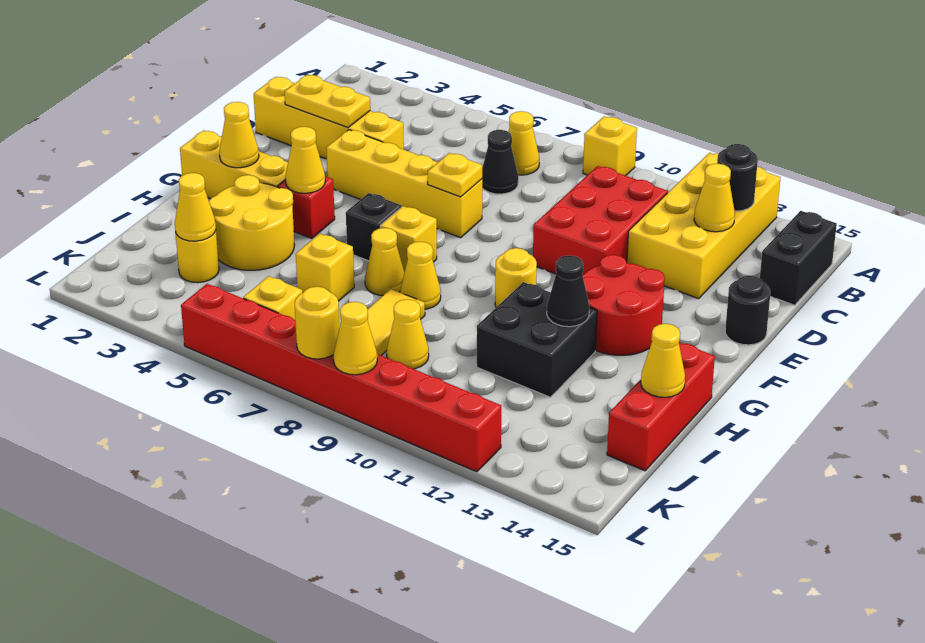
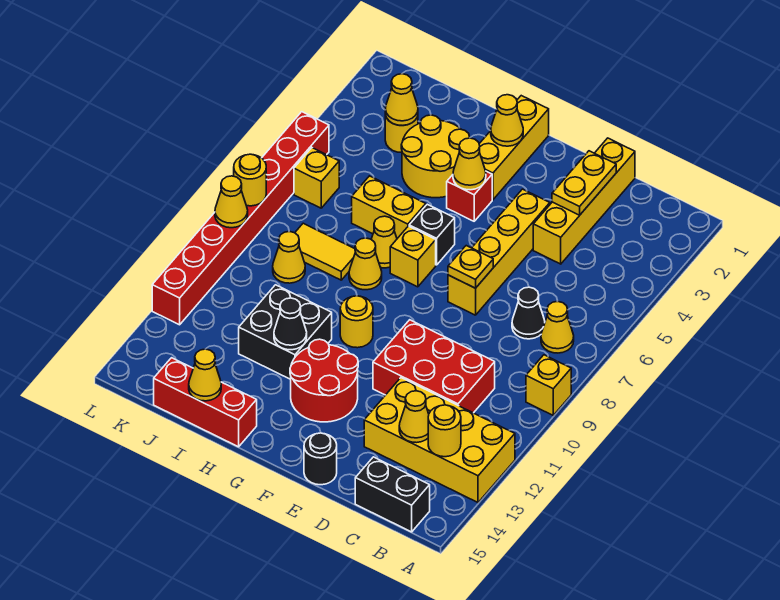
black round brick B13 level 2 -> yellow round brick B13 level 2
yellow brick I6 level 1 -> yellow brick H6:I6 level 1

